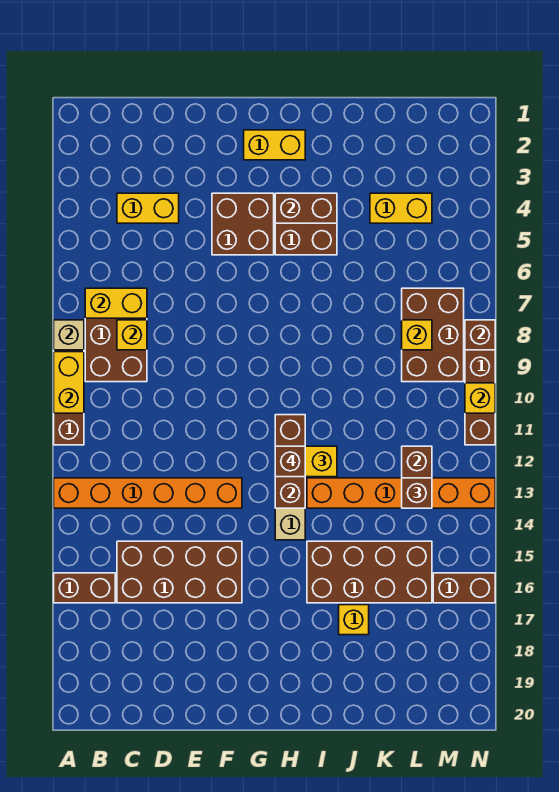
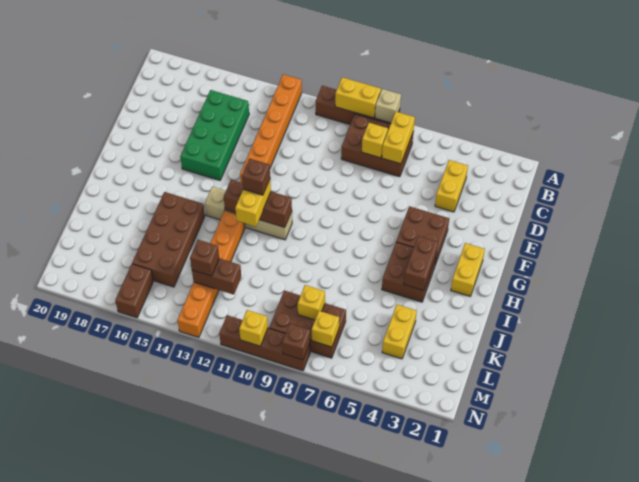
brown brick A16:B16 level 1 -> none
brown brick C15:F16 level 1 -> green brick C15:F16 level 1
yellow brick J17 level 1 -> yellow brick M7 level 2

